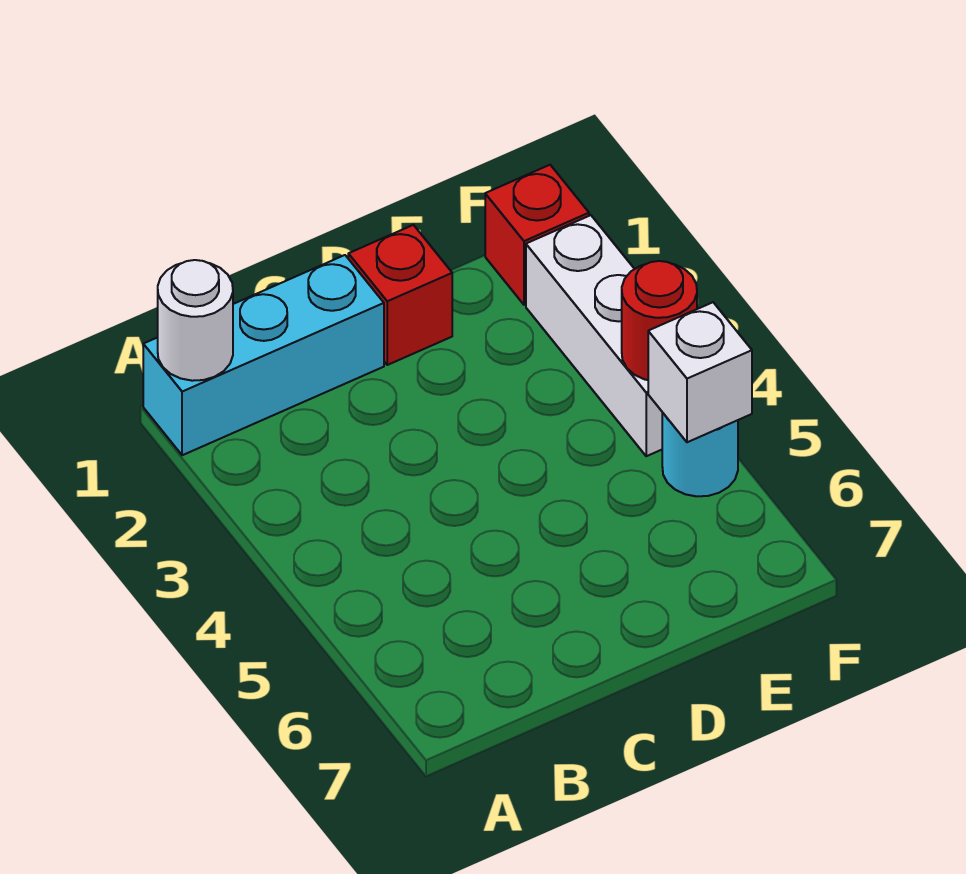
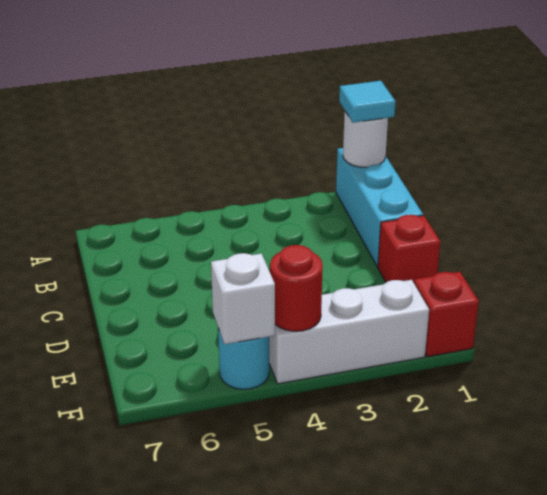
none -> cyan tile A1 level 3

